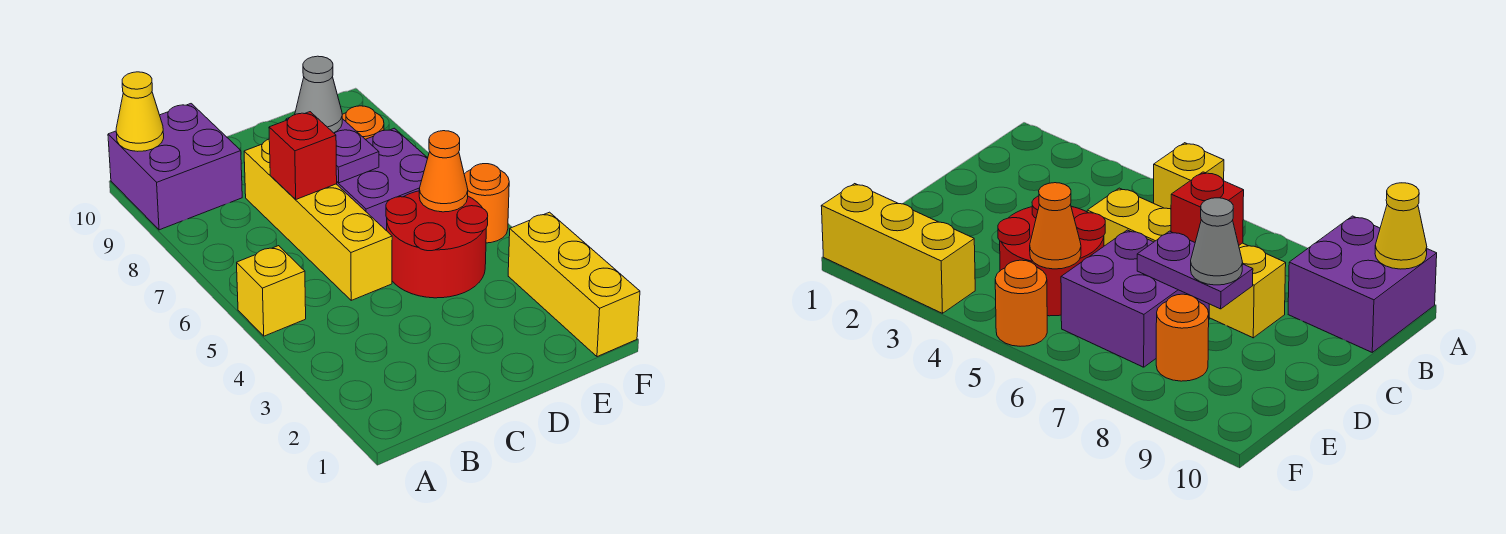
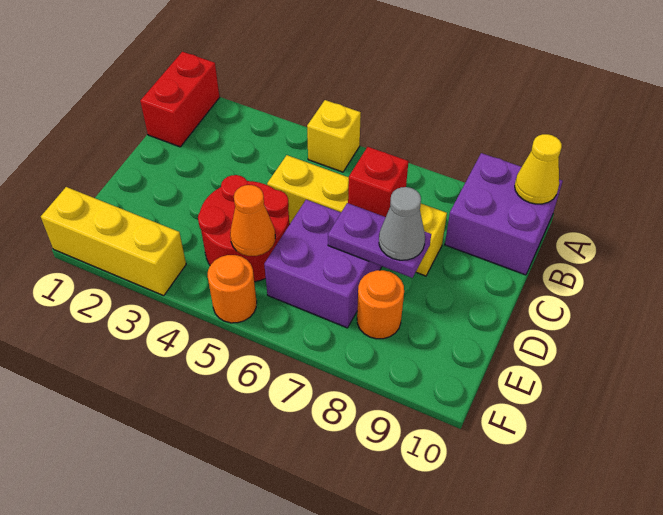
none -> red brick A1:B1 level 1

